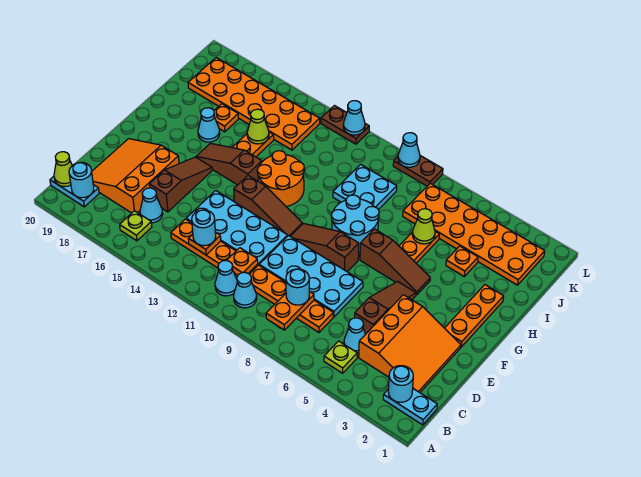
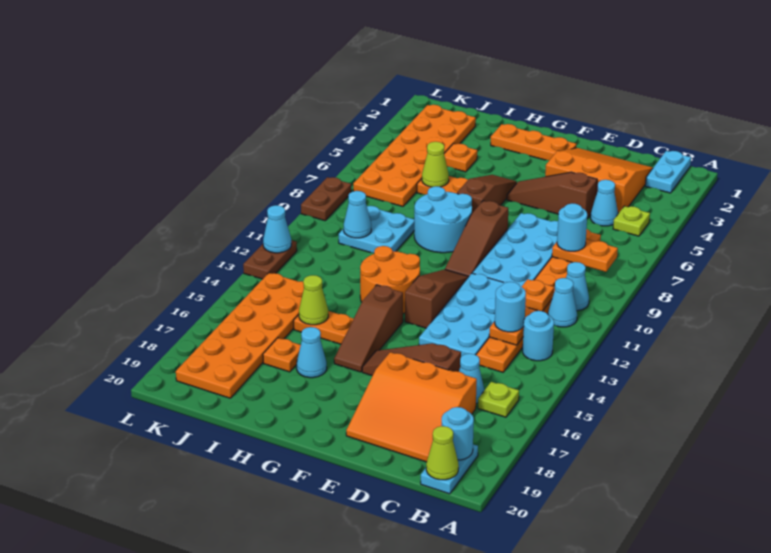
cyan round brick B2 level 2 -> cyan round brick B13 level 1
cyan cone L9 level 2 -> cyan cone J10 level 2

